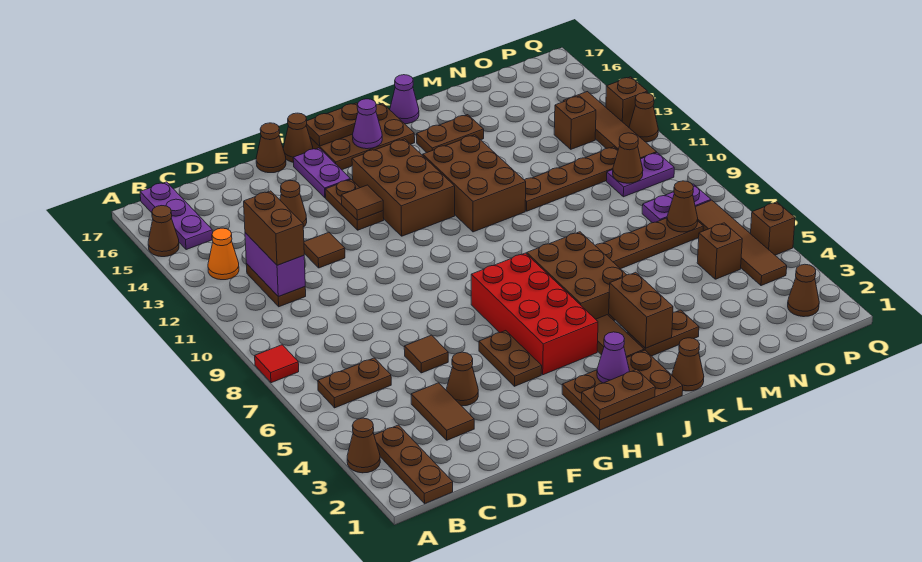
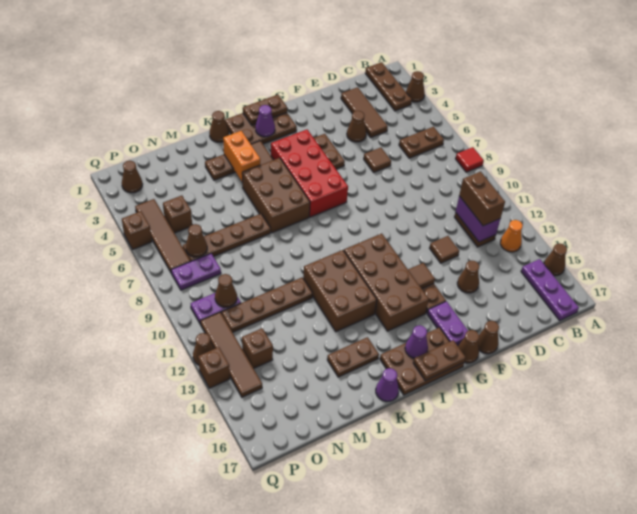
brown tile D3:D4 level 1 -> brown tile D2:D4 level 1
brown brick H12:I14 level 1 -> brown brick H11:I14 level 1
brown brick K3:K4 level 2 -> orange brick K3:K4 level 2

